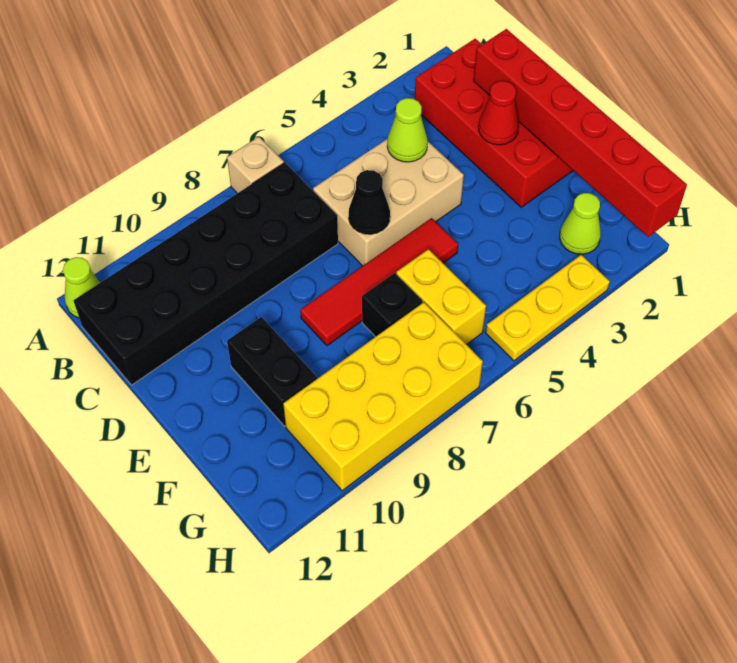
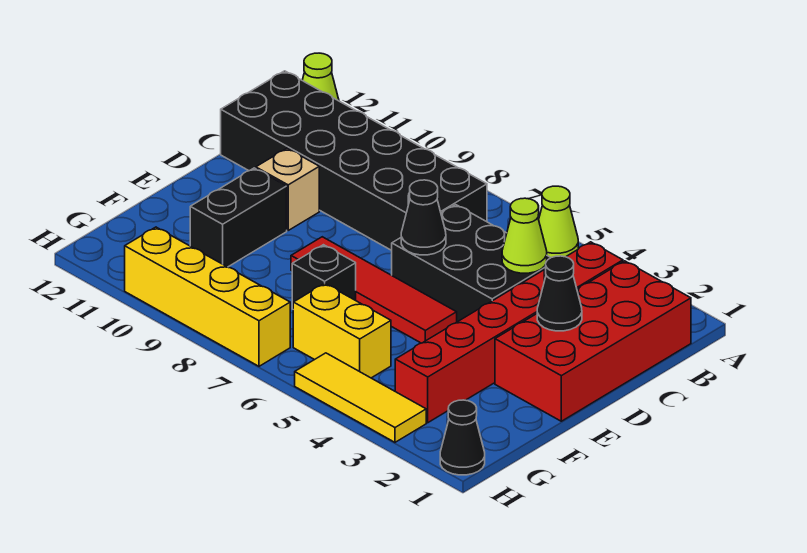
tan brick A7 level 1 -> tan brick D10 level 1
red brick C1:H1 level 2 -> red brick B3:G3 level 1
tan brick C4:D6 level 1 -> black brick C4:D6 level 1
red cone D2 level 2 -> black cone D2 level 2
yellow brick F6:G6 level 1 -> yellow brick G5:G6 level 1
lime cone G2 level 1 -> lime cone A5 level 1
yellow brick G7:H10 level 1 -> yellow brick H7:H10 level 1
none -> black cone H1 level 1
yellow plate H3:H5 level 1 -> yellow tile H3:H5 level 1

